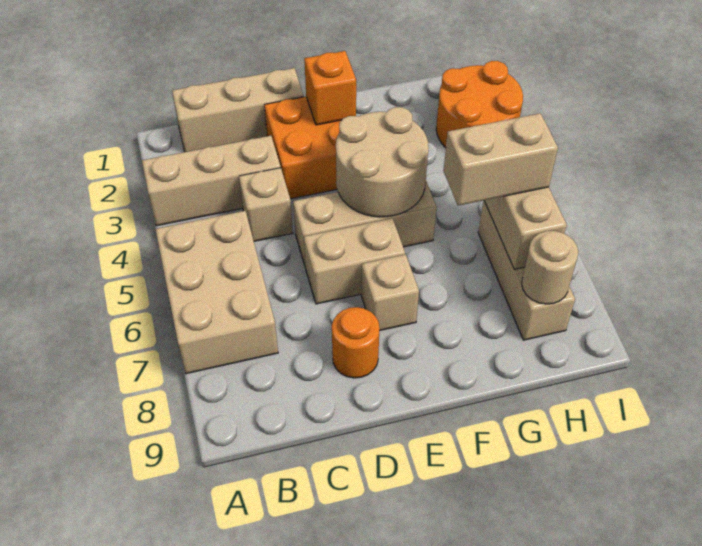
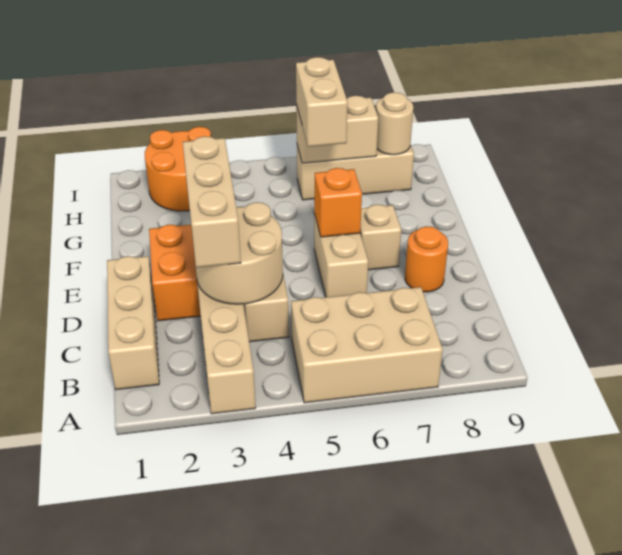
tan brick D5:F5 level 1 -> tan brick C3:E3 level 3
orange brick E2 level 2 -> orange brick E6 level 2
tan round brick E4:F5 level 2 -> tan round brick C3:D4 level 2

